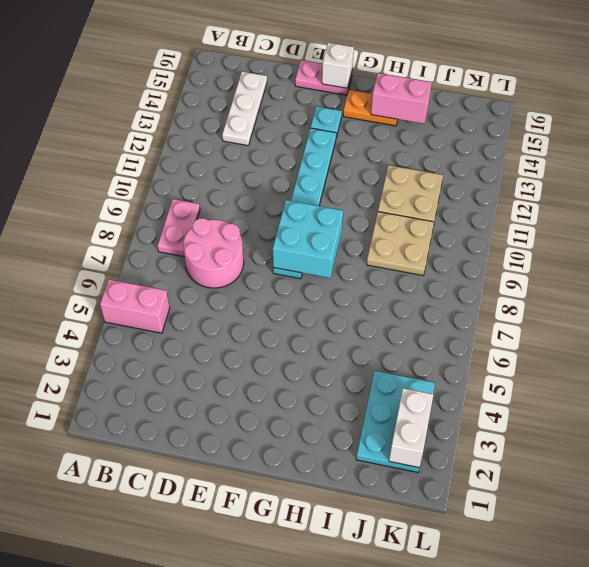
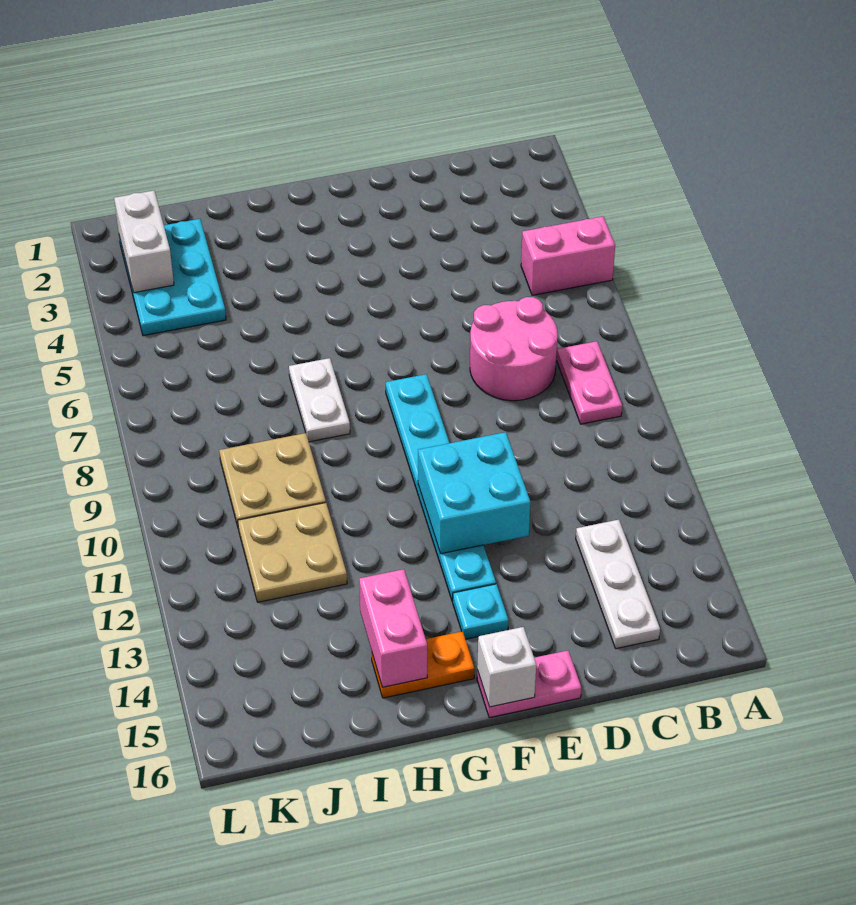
cyan brick F8:G9 level 2 -> cyan brick E11:F12 level 2
none -> white plate H7:H8 level 1
pink brick H15:I15 level 2 -> pink brick H14:H15 level 2

